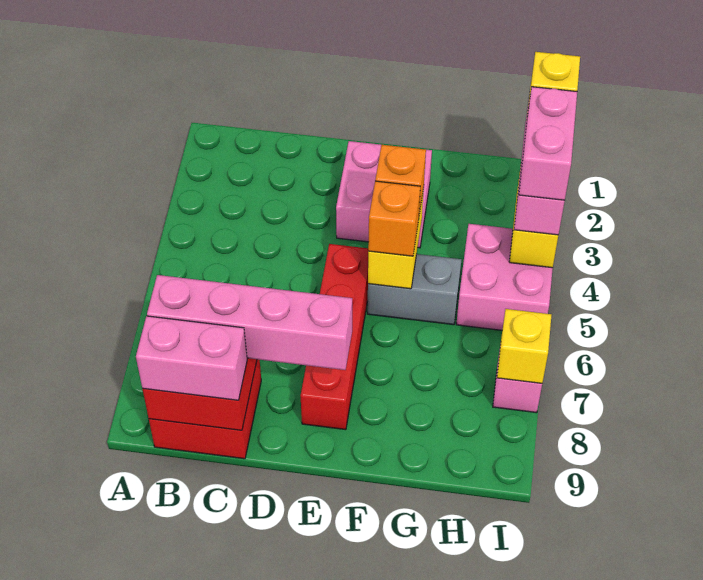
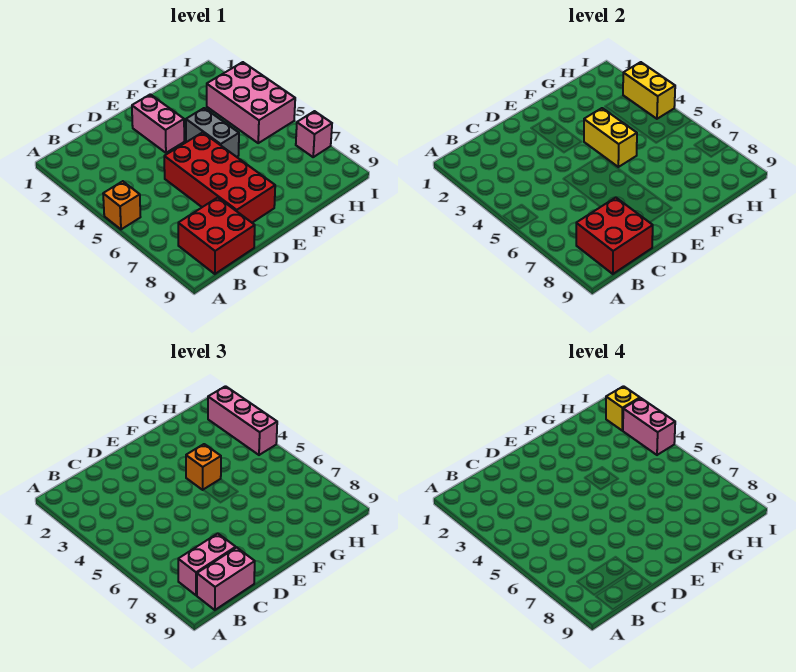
pink brick B8:E8 level 3 -> pink brick B8:C8 level 3
pink brick E2:F3 level 1 -> pink brick E2:E3 level 1
red brick E5:E8 level 1 -> red brick D5:E8 level 1
grey brick F5:G5 level 1 -> grey brick F4:F5 level 1
orange brick F5 level 3 -> orange brick A5 level 1
pink brick H4:I5 level 1 -> pink brick H3:I5 level 1
yellow brick I7 level 2 -> none

